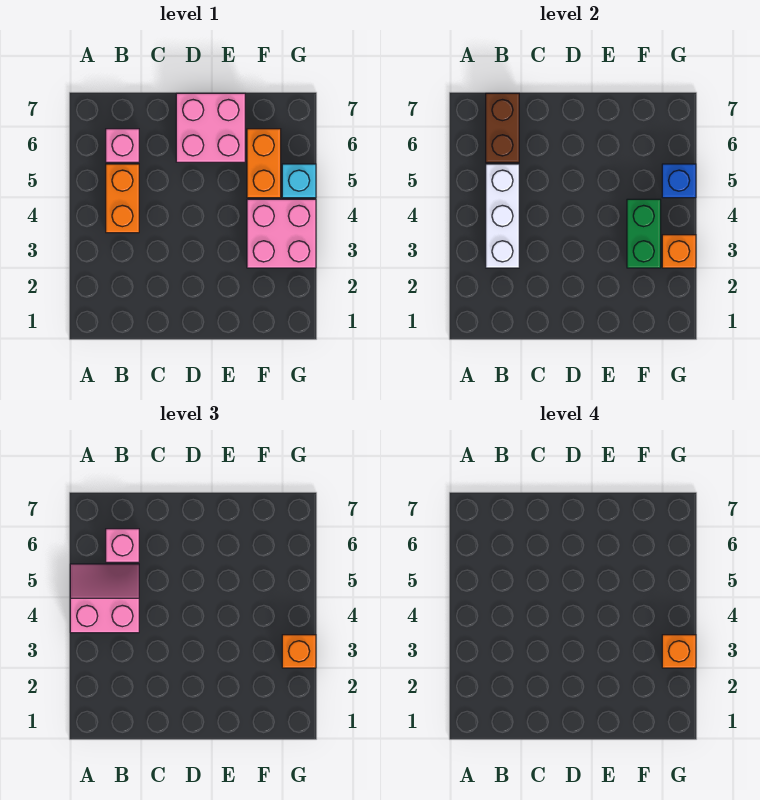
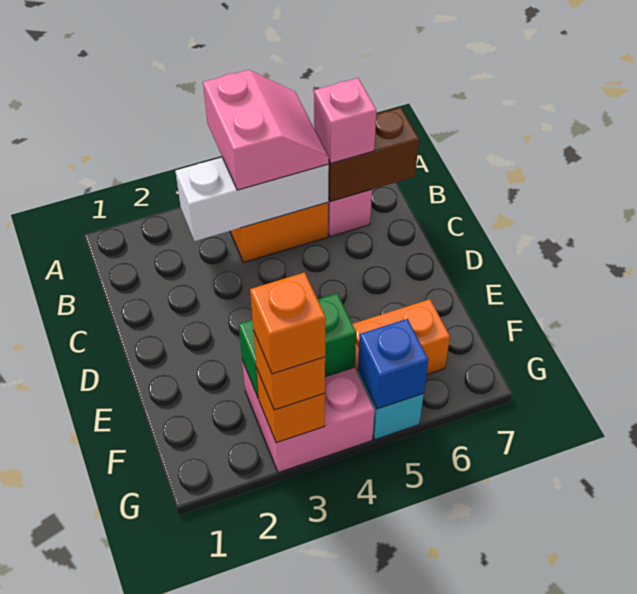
pink brick D6:E7 level 1 -> none

